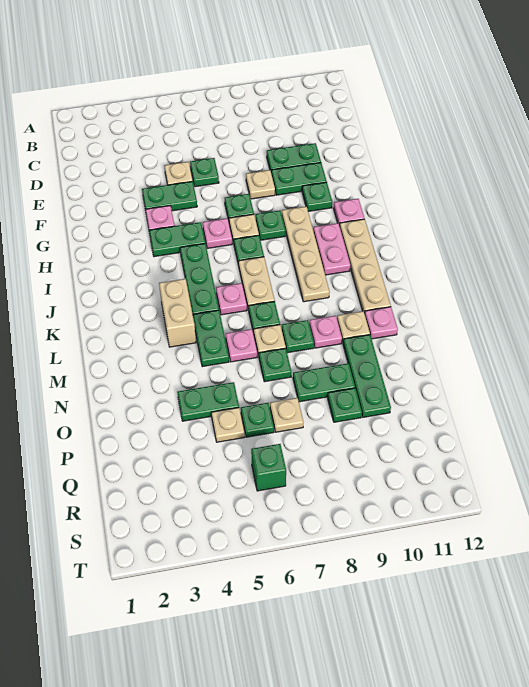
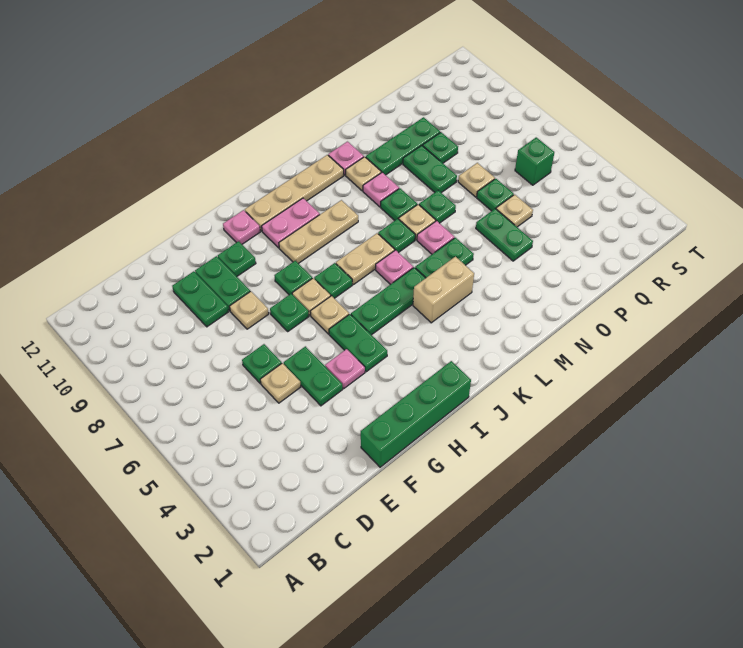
none -> green brick F1:I1 level 1
pink plate H6 level 1 -> tan plate H6 level 1
tan plate H9:K9 level 1 -> tan plate I9:K9 level 1

